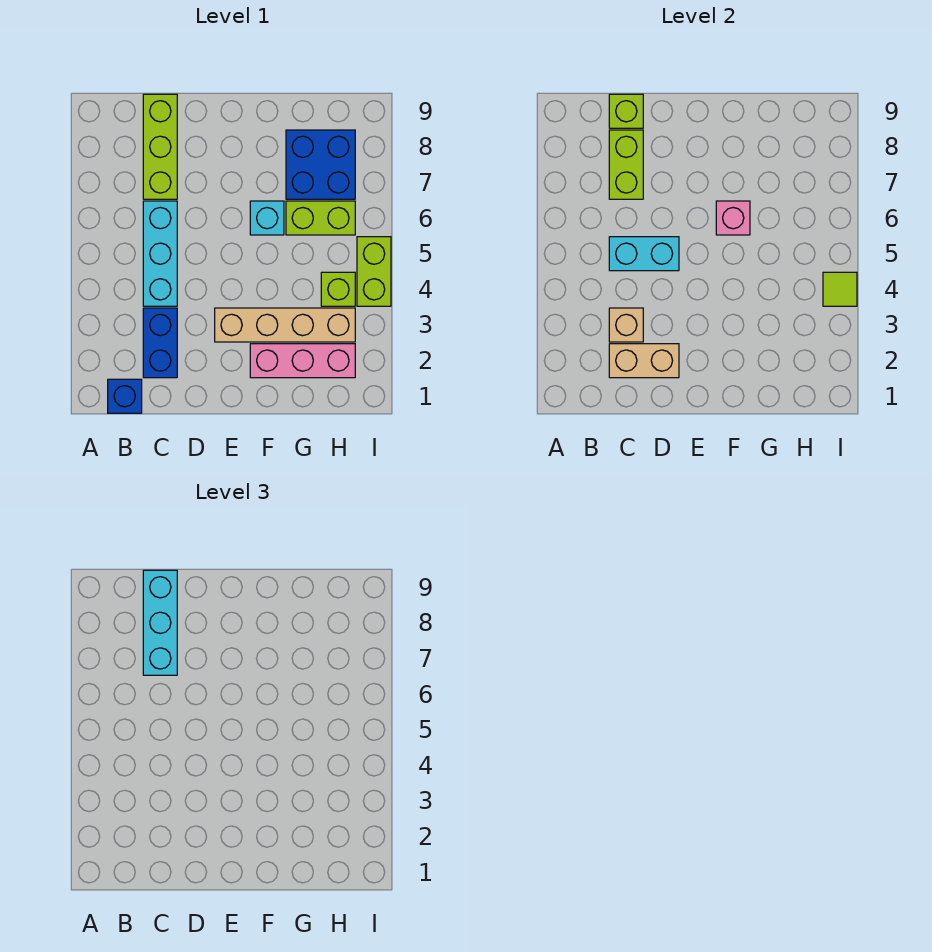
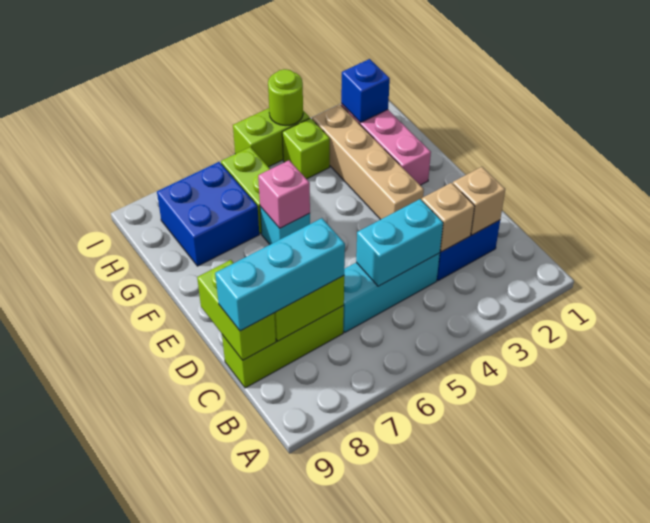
blue brick B1 level 1 -> blue brick H2 level 2
tan brick C2:D2 level 2 -> tan brick C2 level 2
cyan brick C5:D5 level 2 -> cyan brick C4:C5 level 2
lime brick C9 level 2 -> lime brick C9:D9 level 2
lime tile I4 level 2 -> lime round brick I4 level 2

